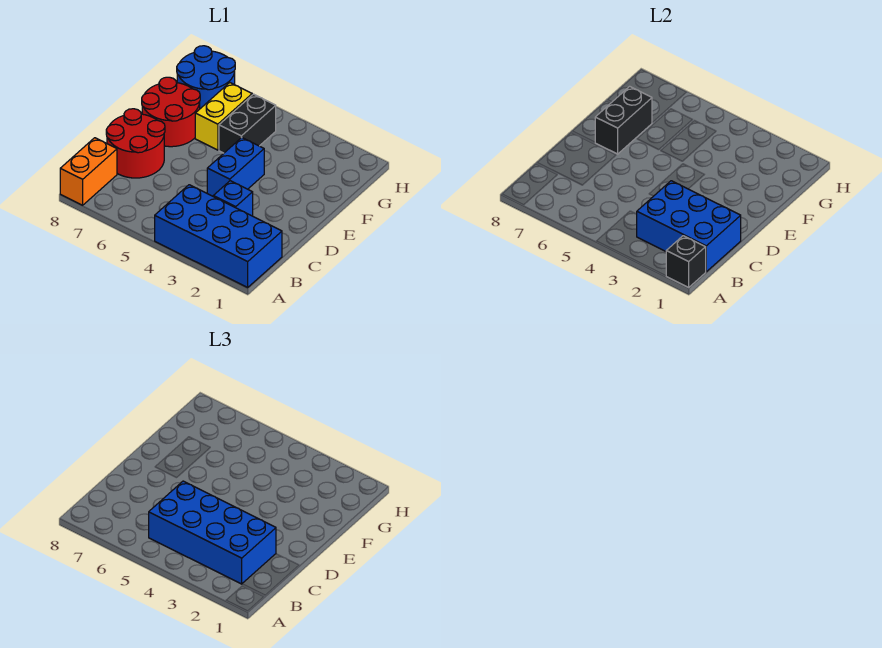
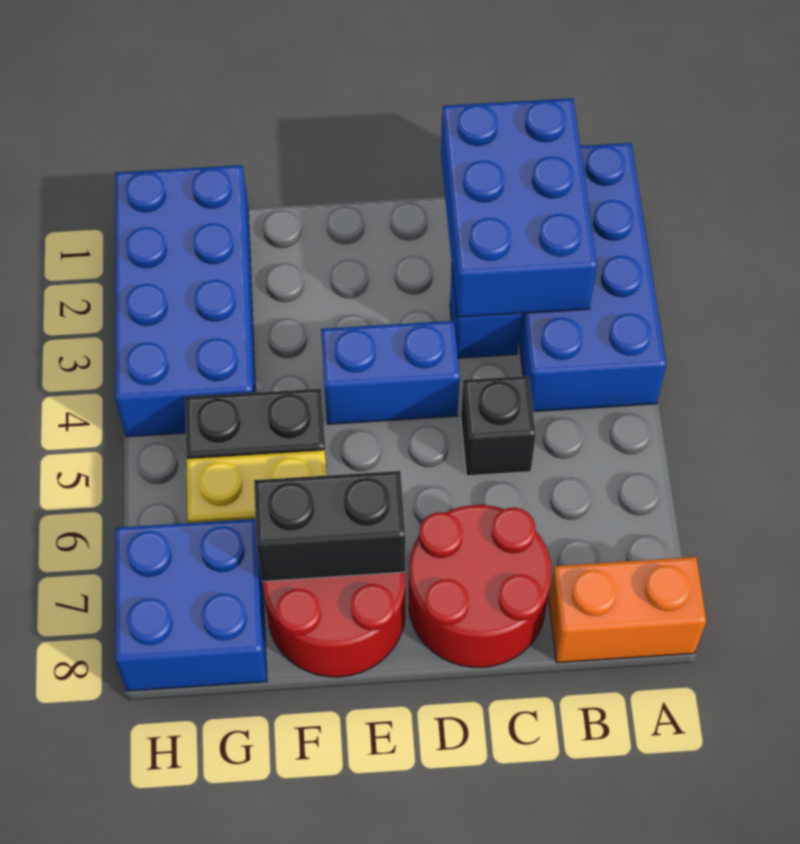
black brick A1 level 2 -> black brick C5 level 1
blue brick B2:C5 level 3 -> blue brick G1:H4 level 1
blue round brick G7:H8 level 1 -> blue brick G7:H8 level 1

